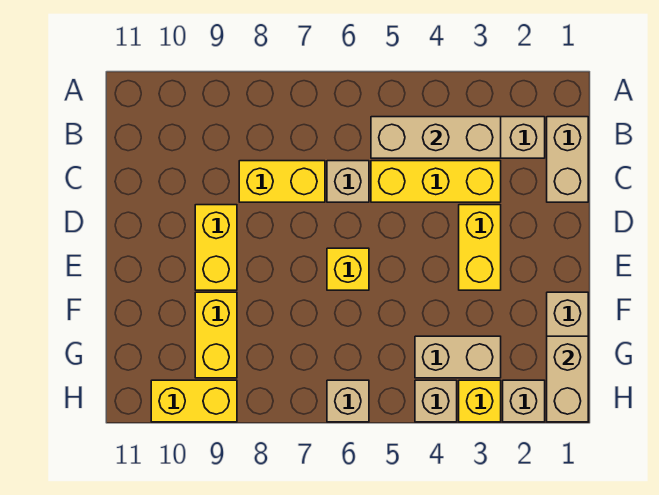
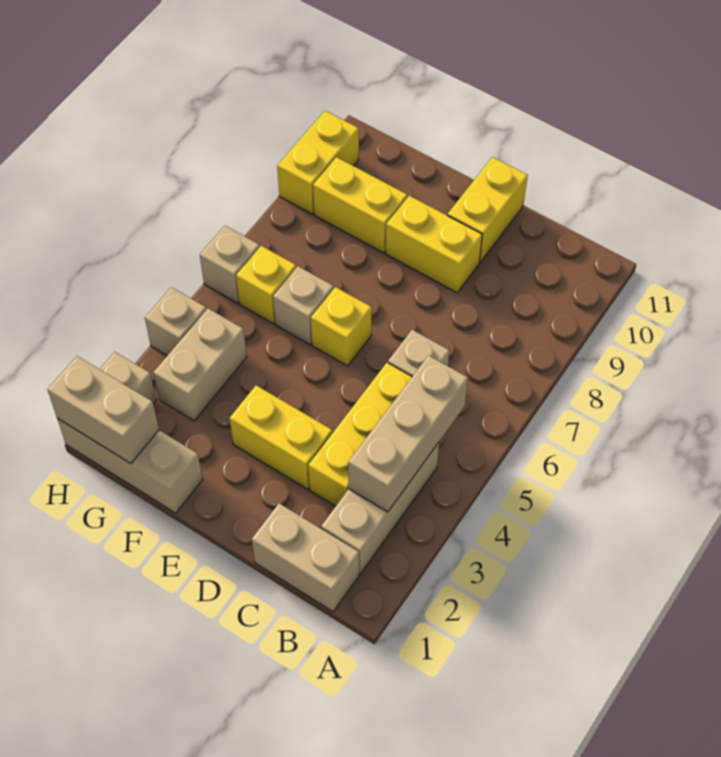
yellow brick C7:C8 level 1 -> yellow brick D10:D11 level 1
none -> tan brick F6 level 1
yellow brick H3 level 1 -> yellow brick G6 level 1

